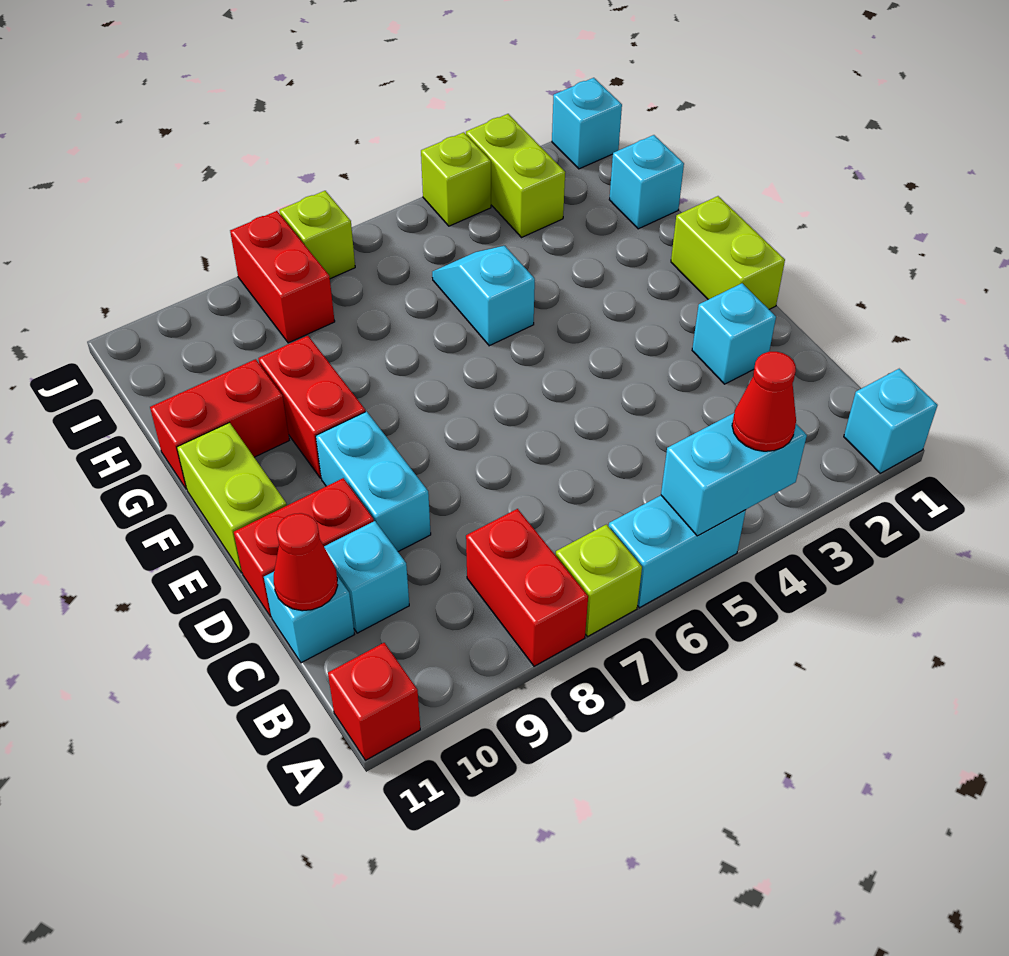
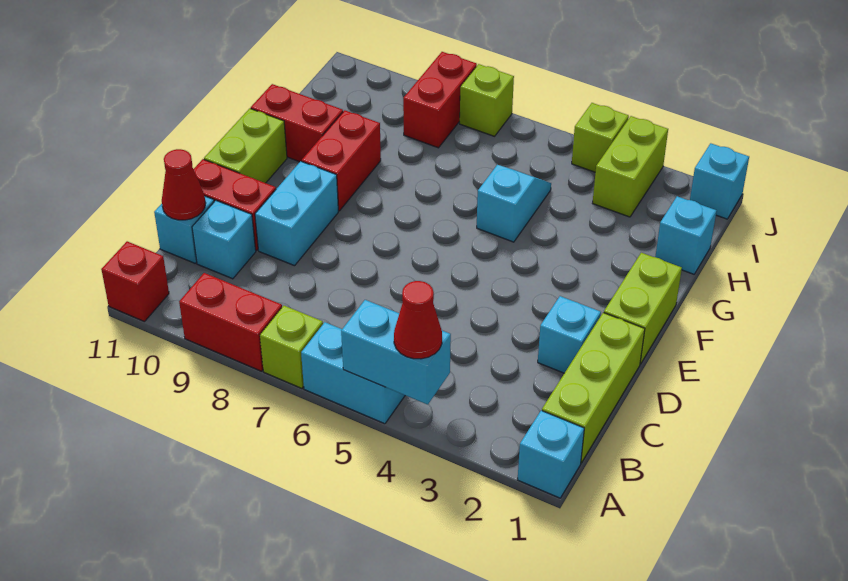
red brick A8:B8 level 1 -> red brick A8:A9 level 1
none -> lime brick B1:D1 level 1

